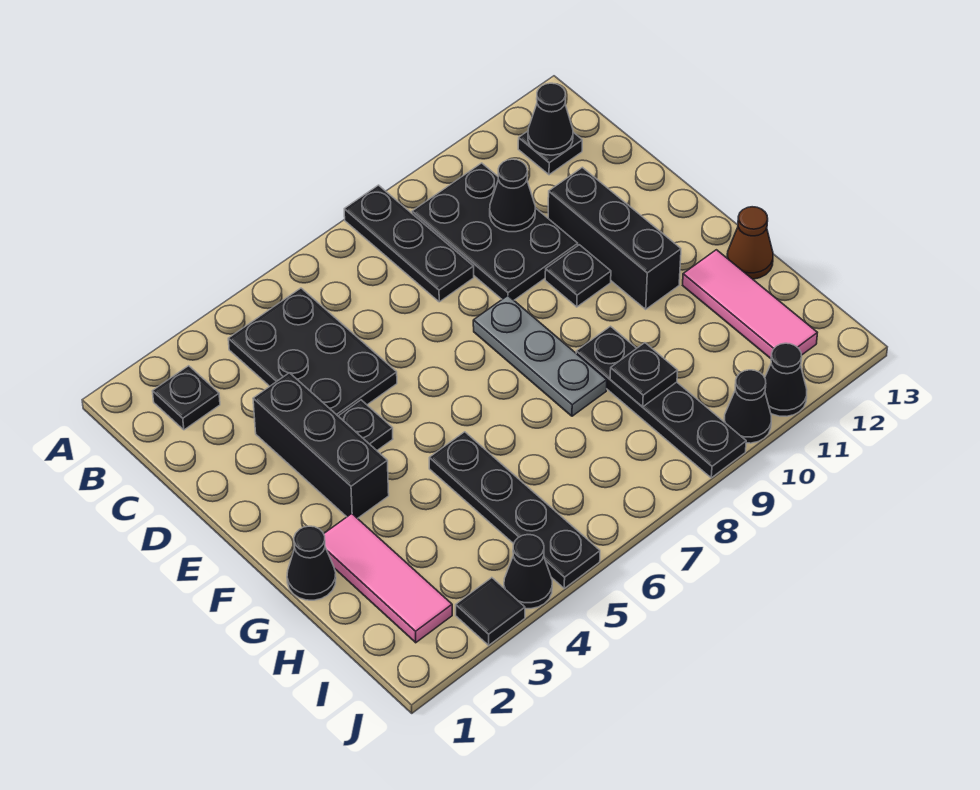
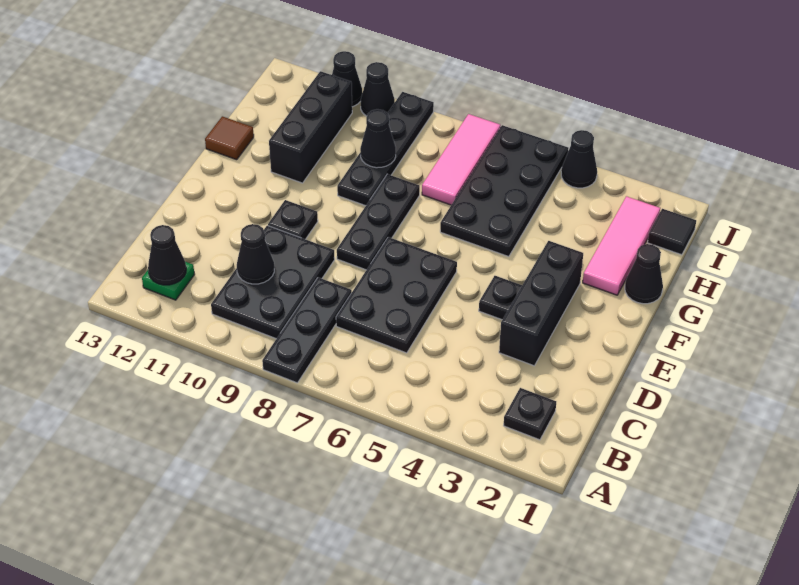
black plate B4:D5 level 1 -> black plate C6:E7 level 1
black plate B12 level 1 -> green plate B12 level 1
black brick D11:F11 level 1 -> black brick G11:I11 level 1
grey plate E8:G8 level 1 -> black plate E8:G8 level 1
black plate G5:J5 level 1 -> black plate G5:J6 level 1
pink tile G12:I12 level 1 -> pink tile H7:J7 level 1
brown cone G13 level 1 -> brown tile G13 level 1
black plate H9 level 2 -> black cone H9 level 2
black tile J3 level 1 -> black tile I1 level 1

